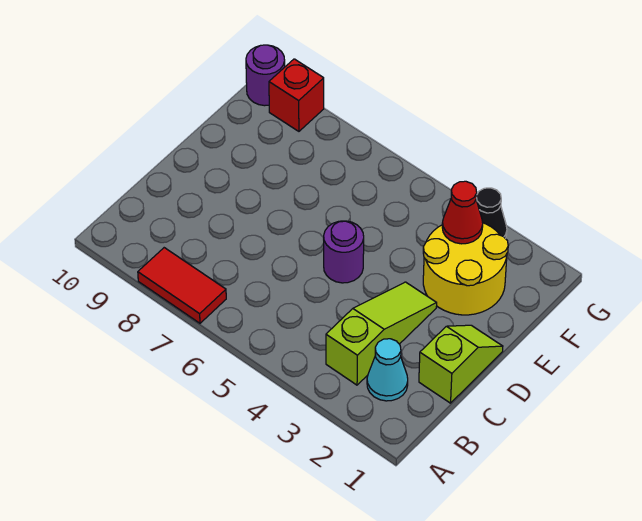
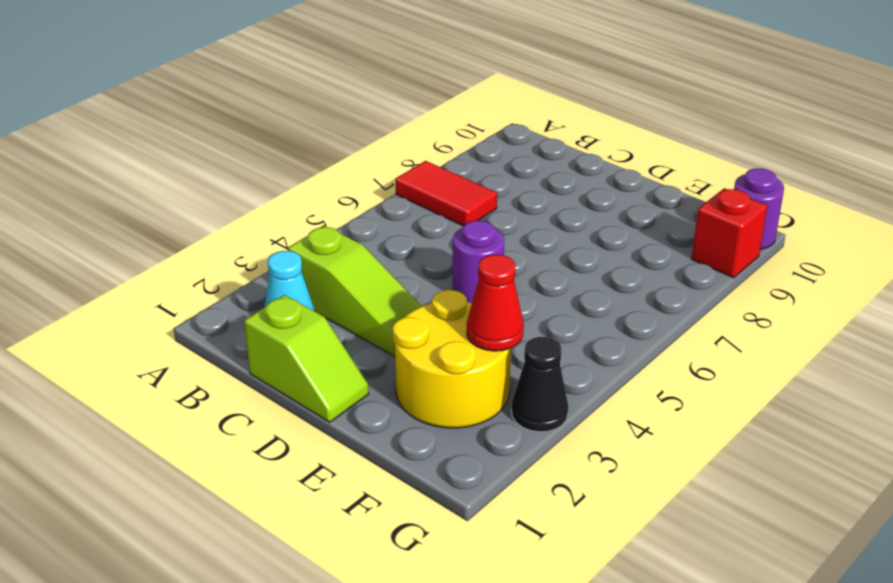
red tile A7:A8 level 1 -> red tile A7:B7 level 1

